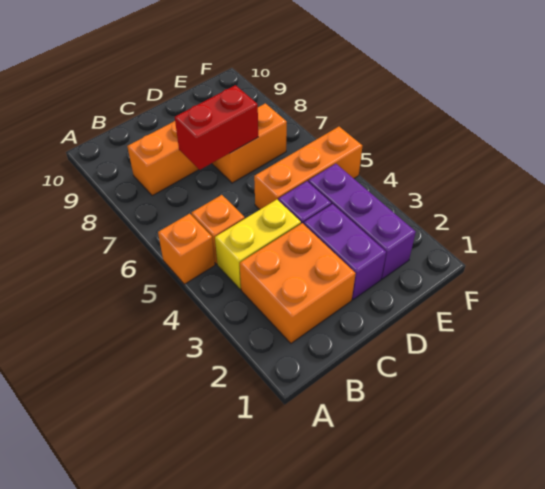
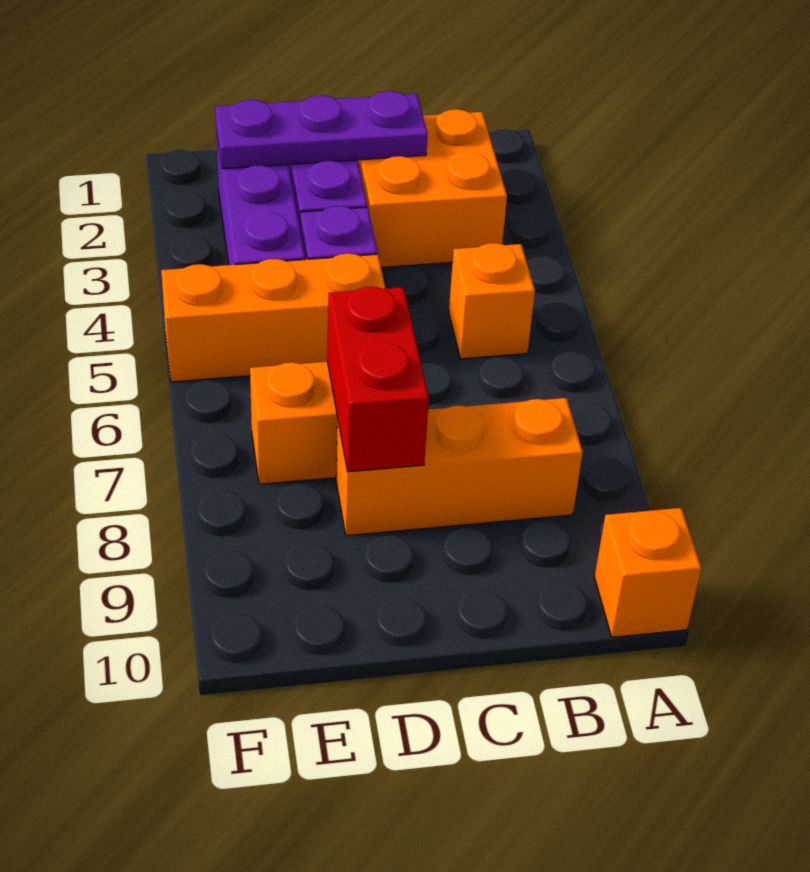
orange brick A5 level 1 -> orange brick A10 level 1
yellow brick B4:C4 level 1 -> none
none -> purple plate C2:E2 level 2
red brick C7:D7 level 2 -> red brick D7:D8 level 2

